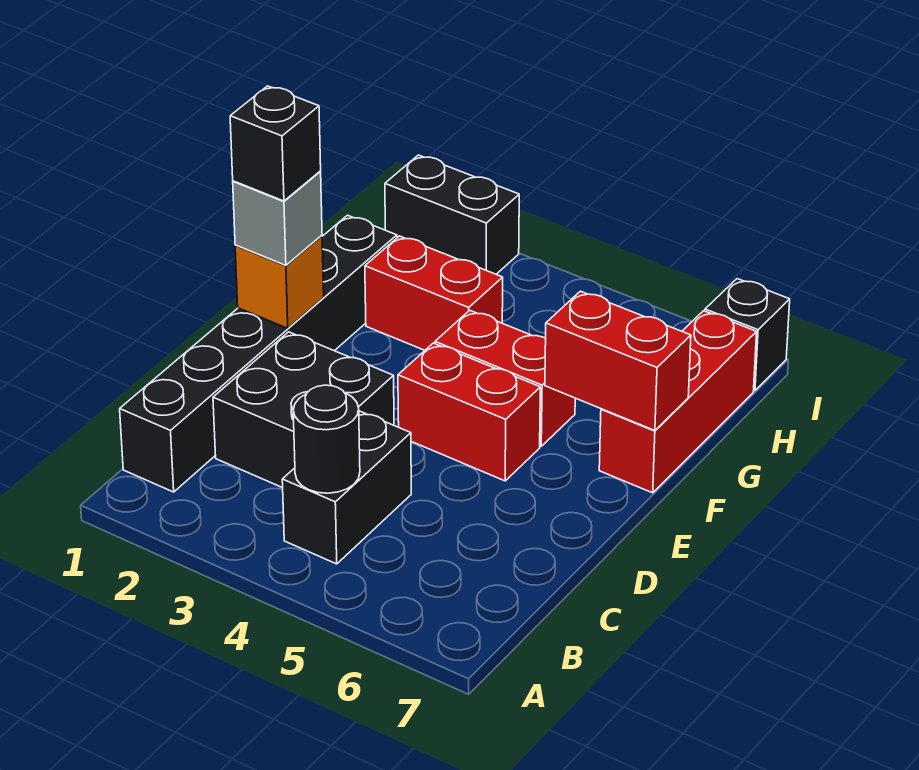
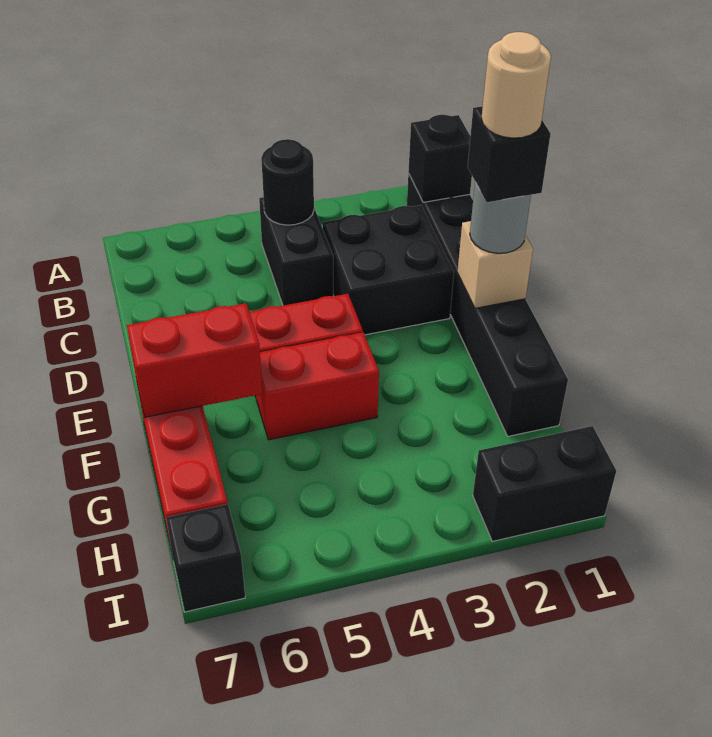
none -> black brick B1 level 2
orange brick E1 level 2 -> tan brick E1 level 2
grey brick E1 level 3 -> grey round brick E1 level 3
none -> tan round brick E1 level 5
red brick G2:G3 level 1 -> none

